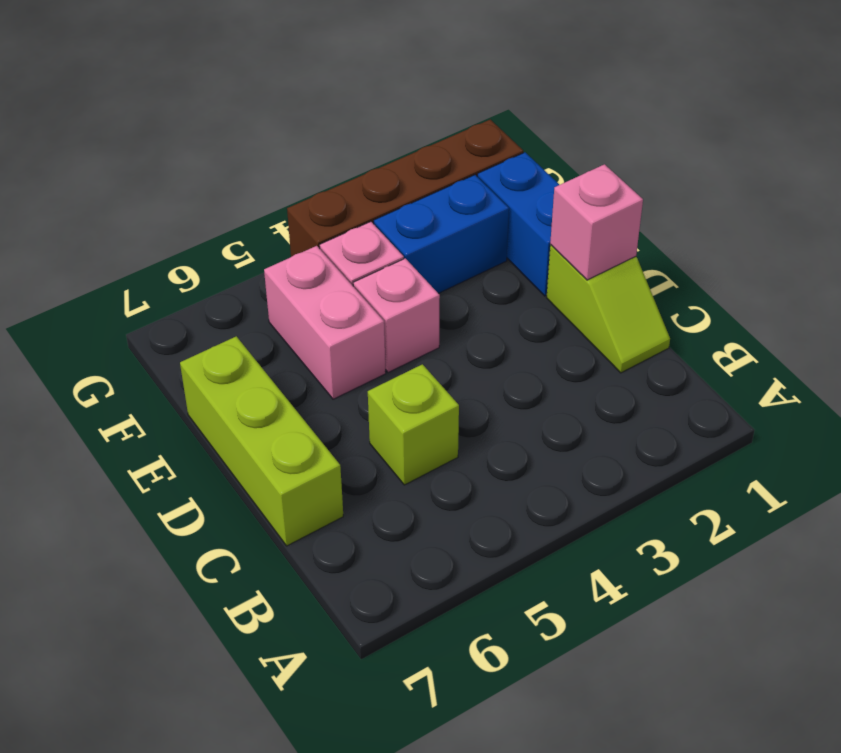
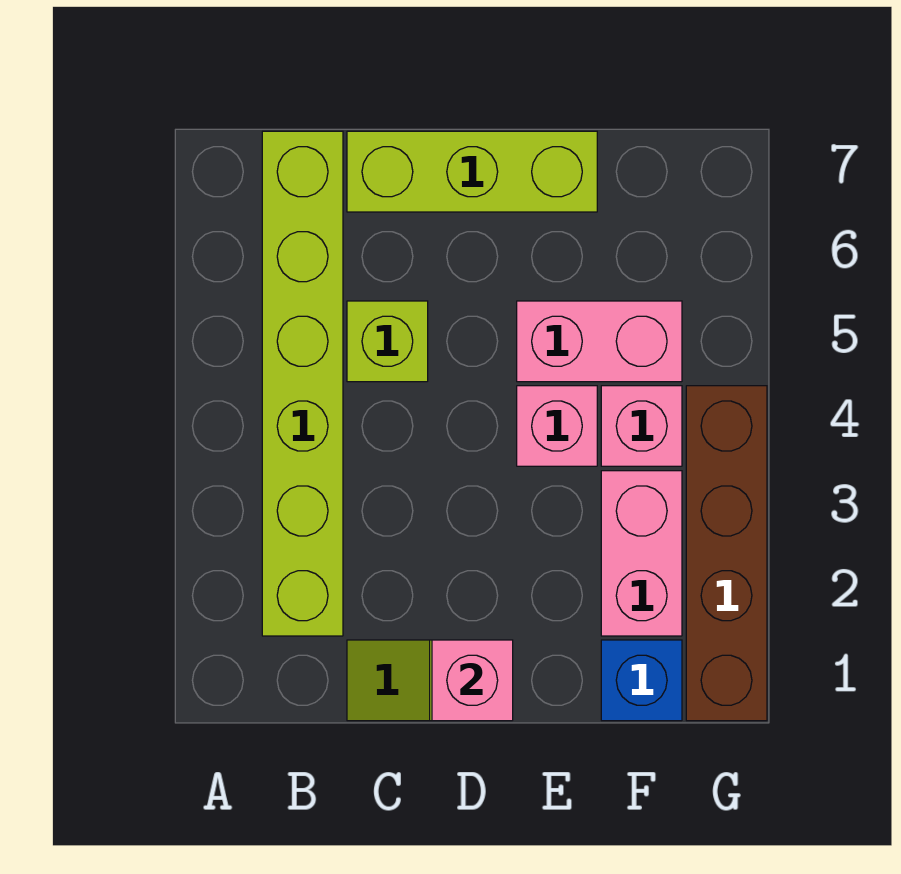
none -> lime brick B2:B7 level 1
blue brick E1:F1 level 1 -> blue brick F1 level 1
blue brick F2:F3 level 1 -> pink brick F2:F3 level 1

